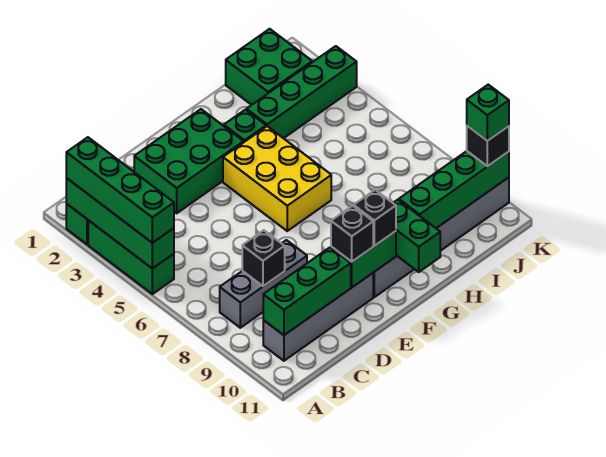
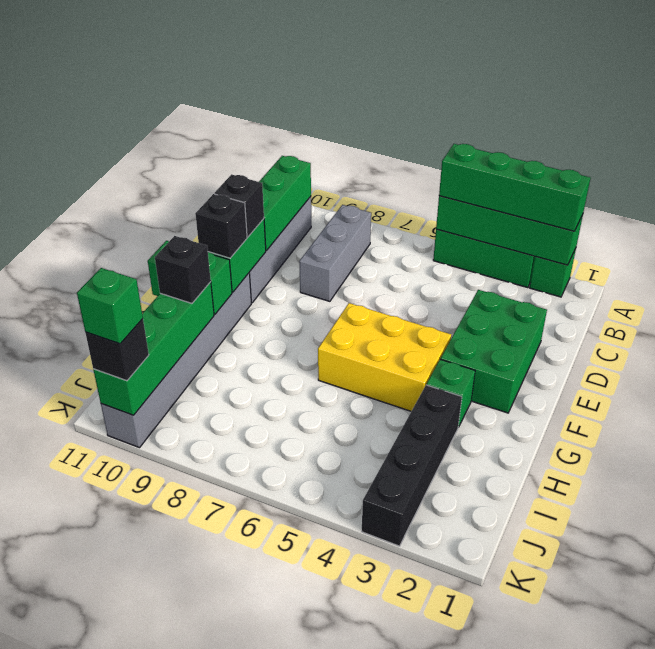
black brick C8 level 2 -> black brick H10 level 3
green brick H3:K3 level 1 -> black brick H3:K3 level 1
green brick I1:J2 level 1 -> none

